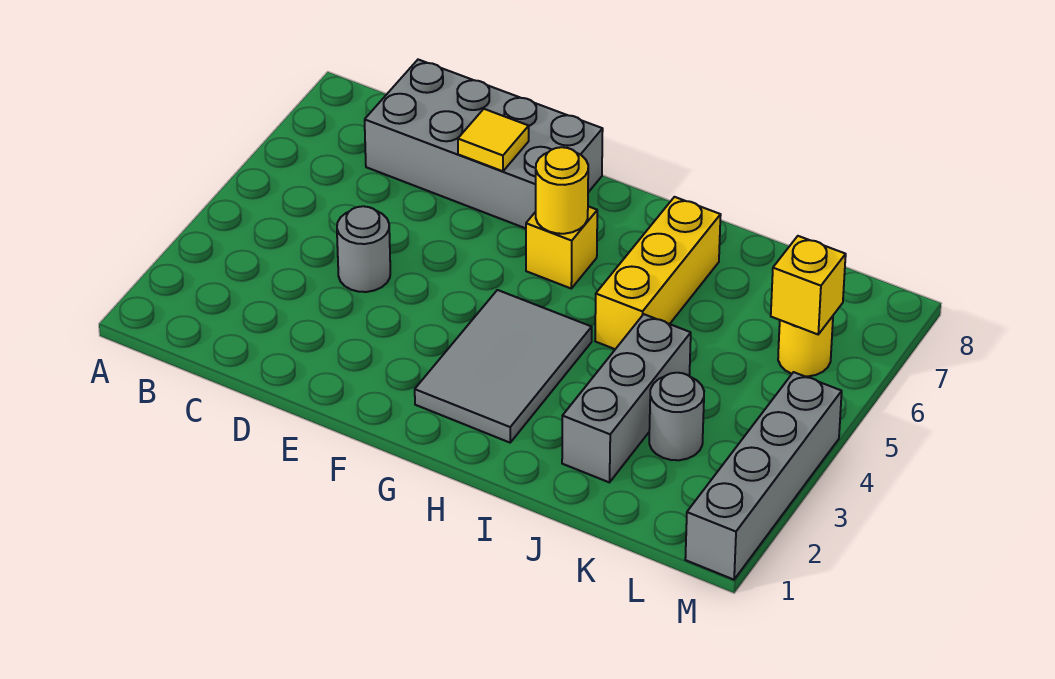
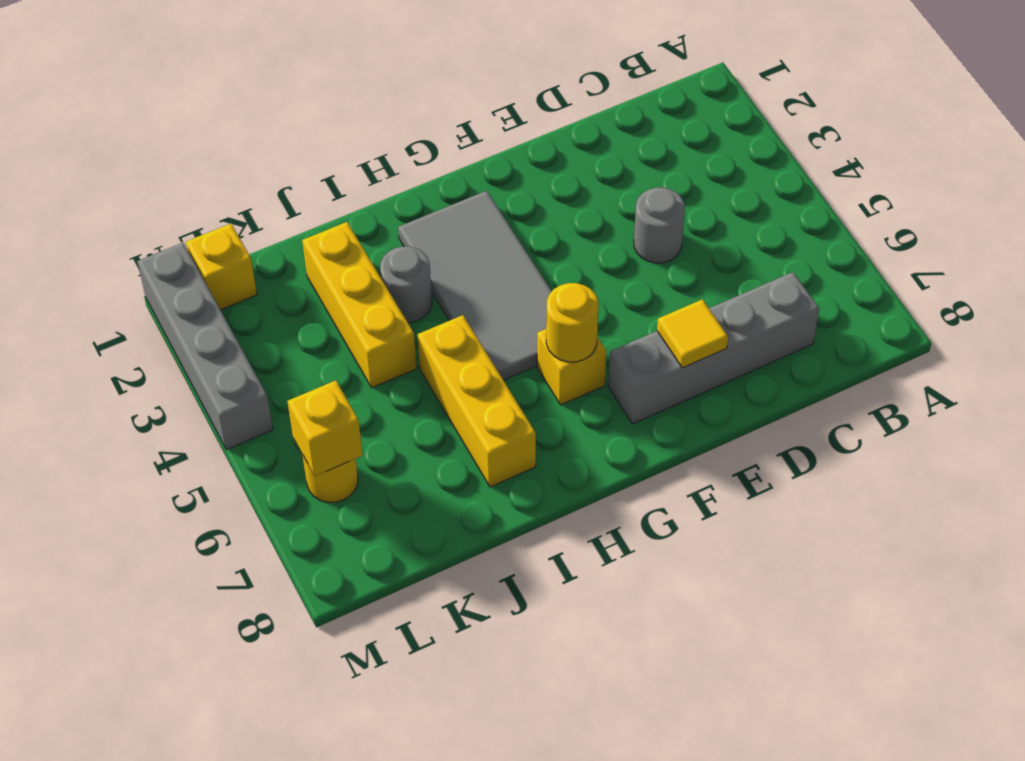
grey brick C7:F8 level 1 -> grey brick C7:F7 level 1
grey tile G2:H4 level 1 -> grey tile G2:H5 level 1
grey brick J2:J4 level 1 -> yellow brick J2:J4 level 1
grey round brick K3 level 1 -> grey round brick I3 level 1
none -> yellow brick L1 level 1

